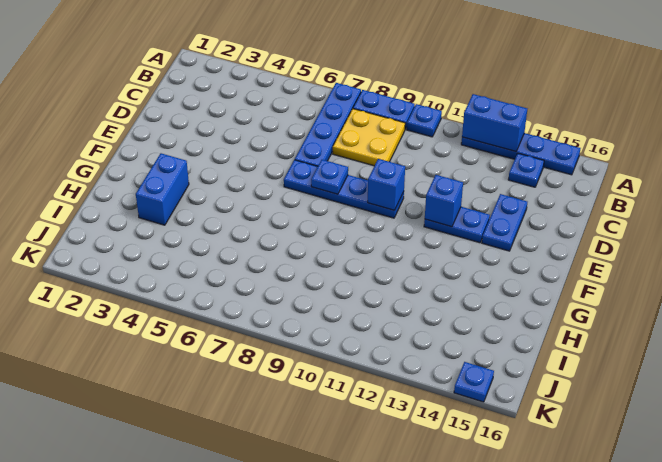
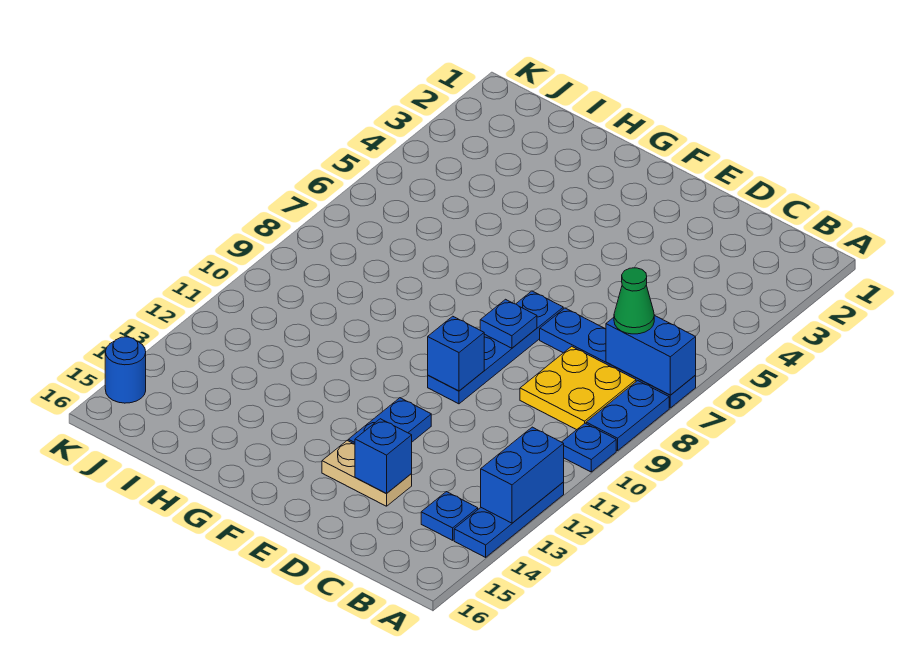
blue plate A12:A15 level 1 -> blue plate A12:A14 level 1
none -> green cone B7 level 3
blue plate D14:E14 level 1 -> tan plate D14:E14 level 1
blue brick E12 level 2 -> blue brick D14 level 2
blue brick G3:H3 level 1 -> blue brick A7:B7 level 2
blue plate K15 level 1 -> blue round brick K15 level 1

